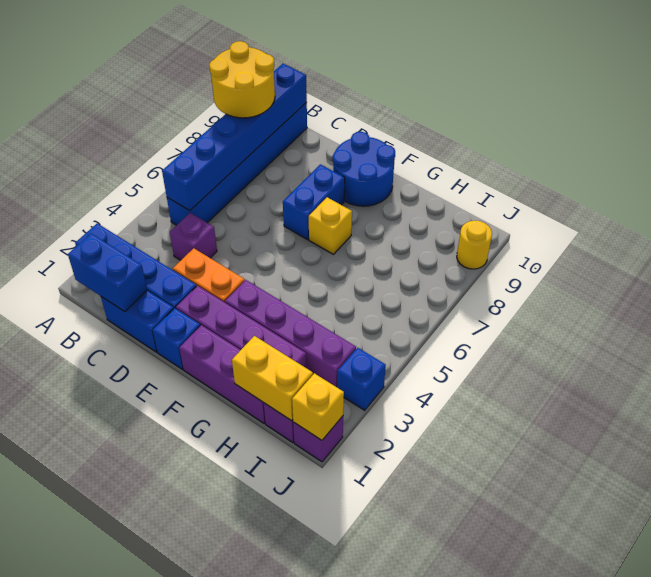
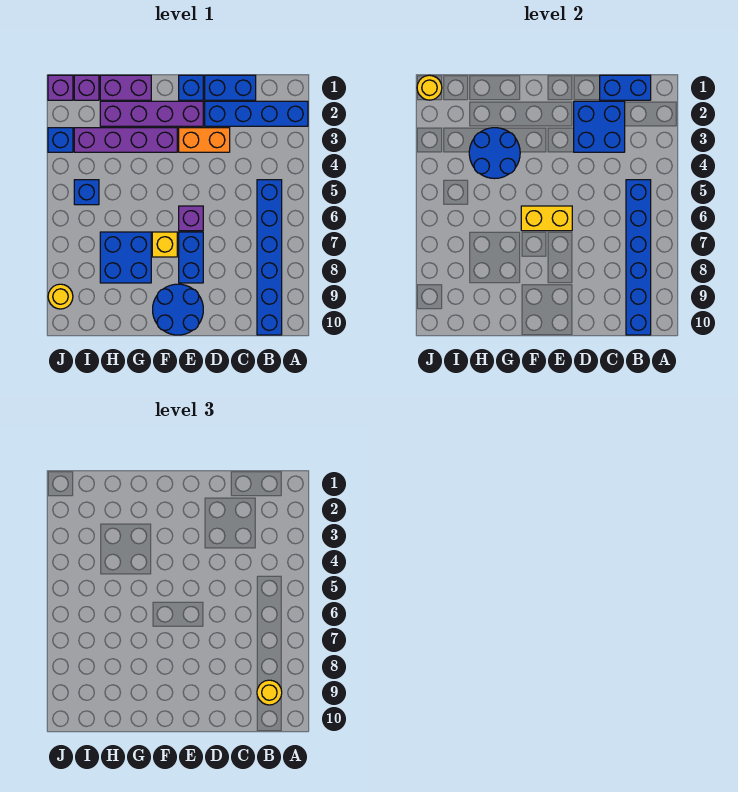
yellow round brick A8:B9 level 3 -> yellow round brick B9 level 3
none -> blue brick C2:D3 level 2
purple brick C4 level 1 -> purple brick E6 level 1
purple brick F1:H1 level 1 -> purple brick G1:H1 level 1
none -> blue round brick G3:H4 level 2
none -> blue brick G7:H8 level 1
yellow brick H1:I1 level 2 -> yellow brick E6:F6 level 2
none -> blue brick I5 level 1
yellow brick J1 level 2 -> yellow round brick J1 level 2

